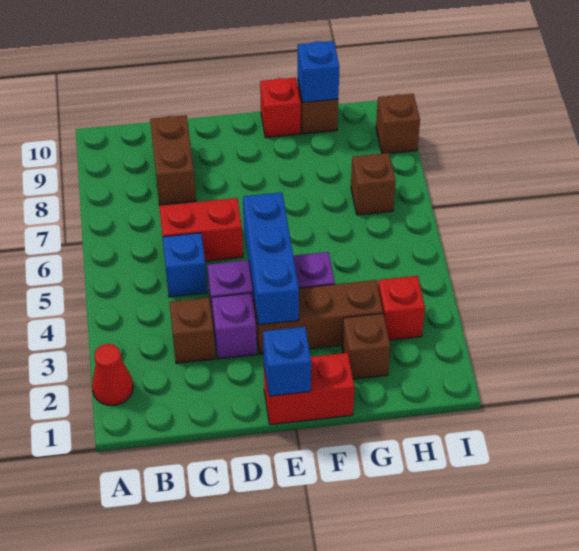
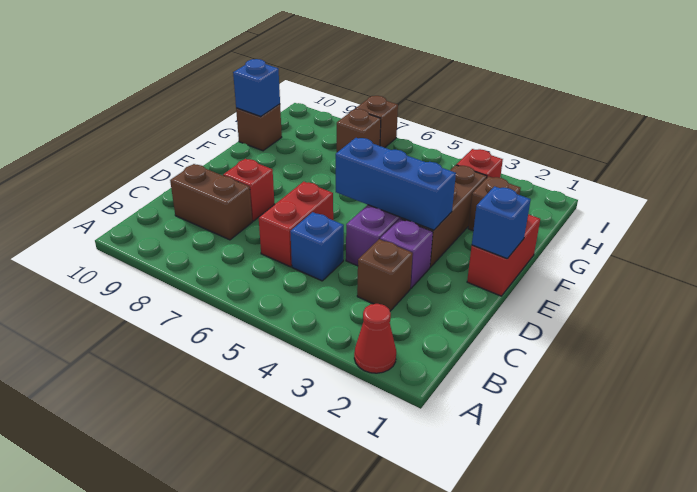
red brick F10 level 1 -> red brick D8 level 1
brown brick I9 level 1 -> brown brick I7 level 1

